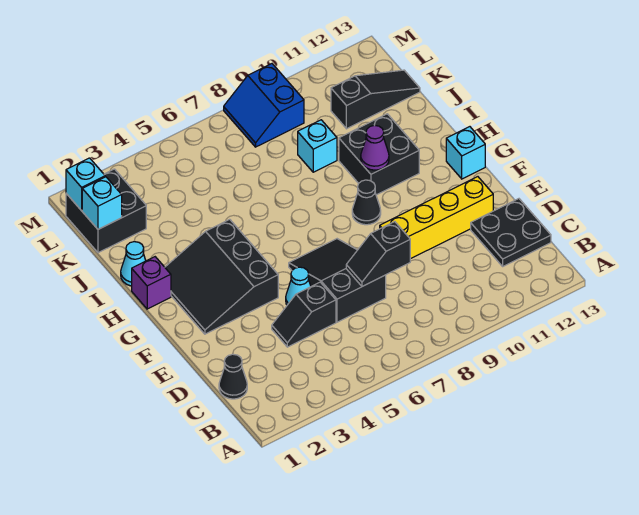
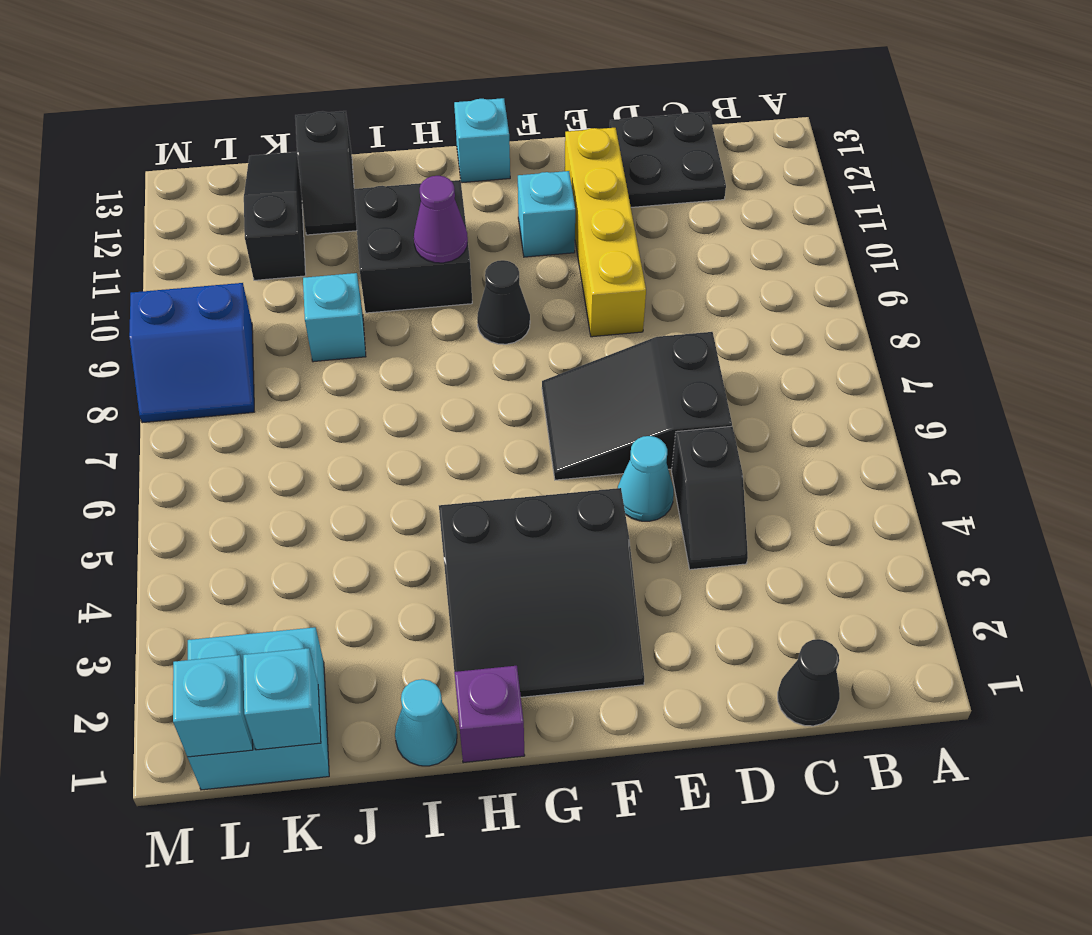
black slope D7:D8 level 2 top 8 -> black slope J12:J13 level 1 top 13
none -> cyan brick F11 level 1
black brick K1:L2 level 1 -> cyan brick K1:L2 level 1

